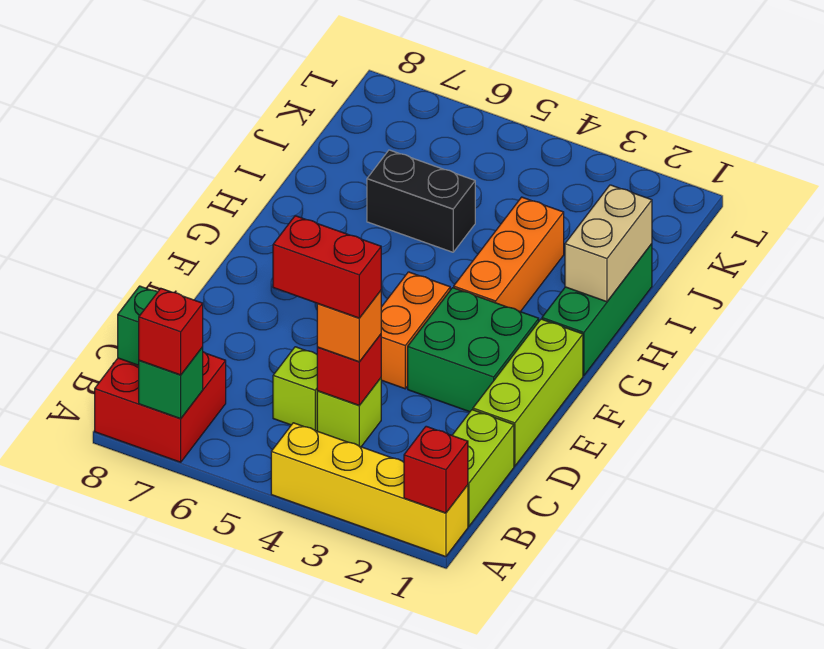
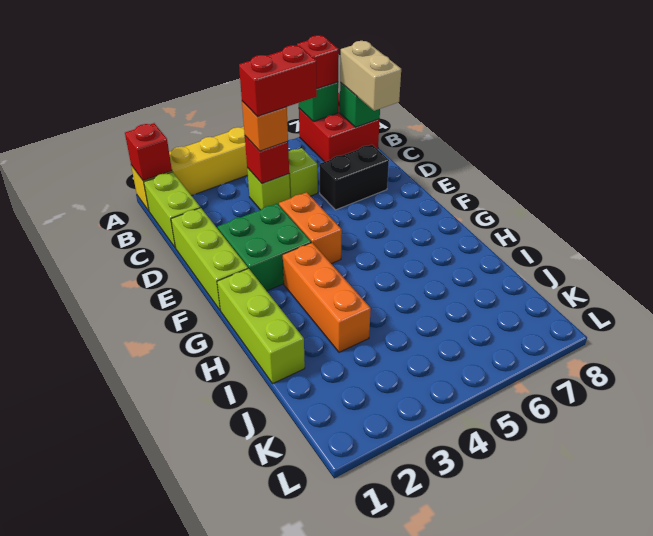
green brick G1:I1 level 1 -> lime brick G1:I1 level 1
tan brick H1:I1 level 2 -> tan brick B8:C8 level 3
black brick I5:I6 level 1 -> black brick D6:D7 level 1

